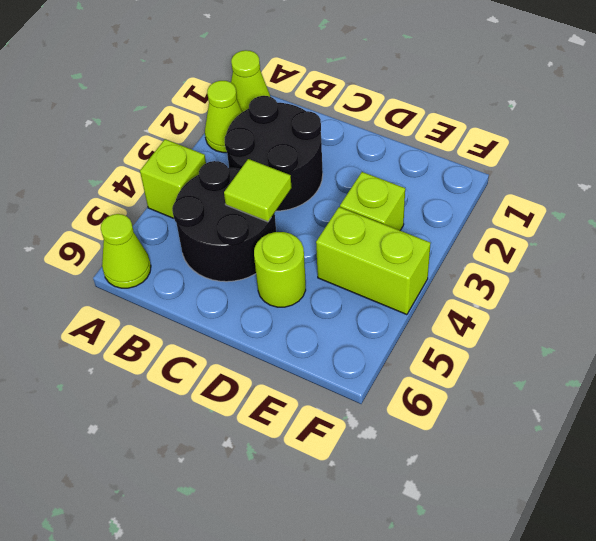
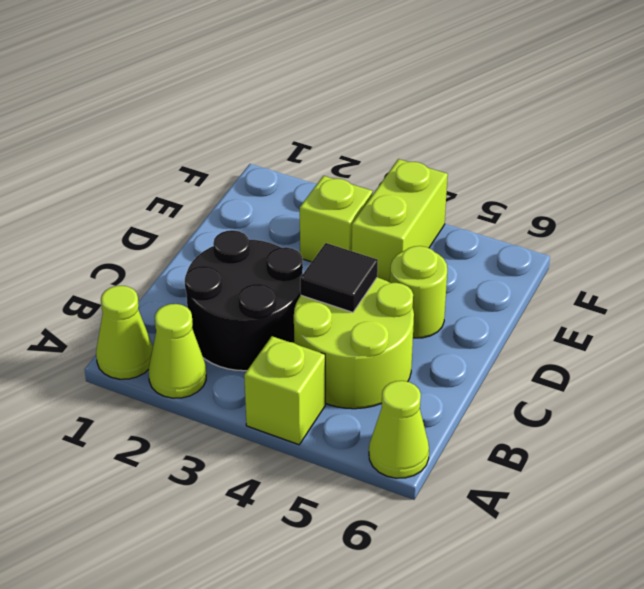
black round brick B4:C5 level 1 -> lime round brick B4:C5 level 1
lime tile C4 level 2 -> black tile C4 level 2

